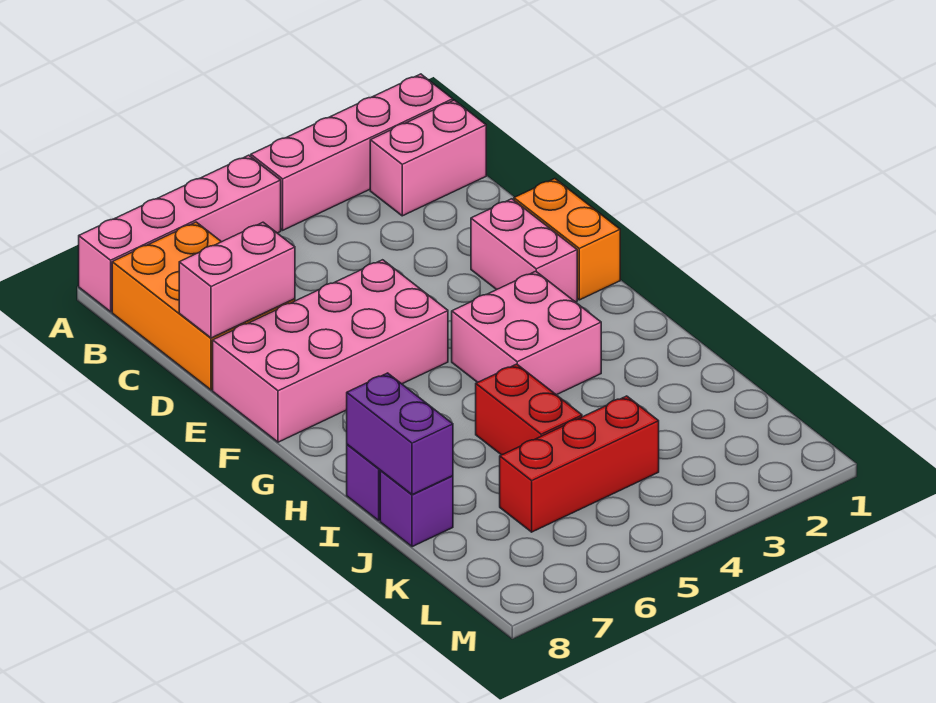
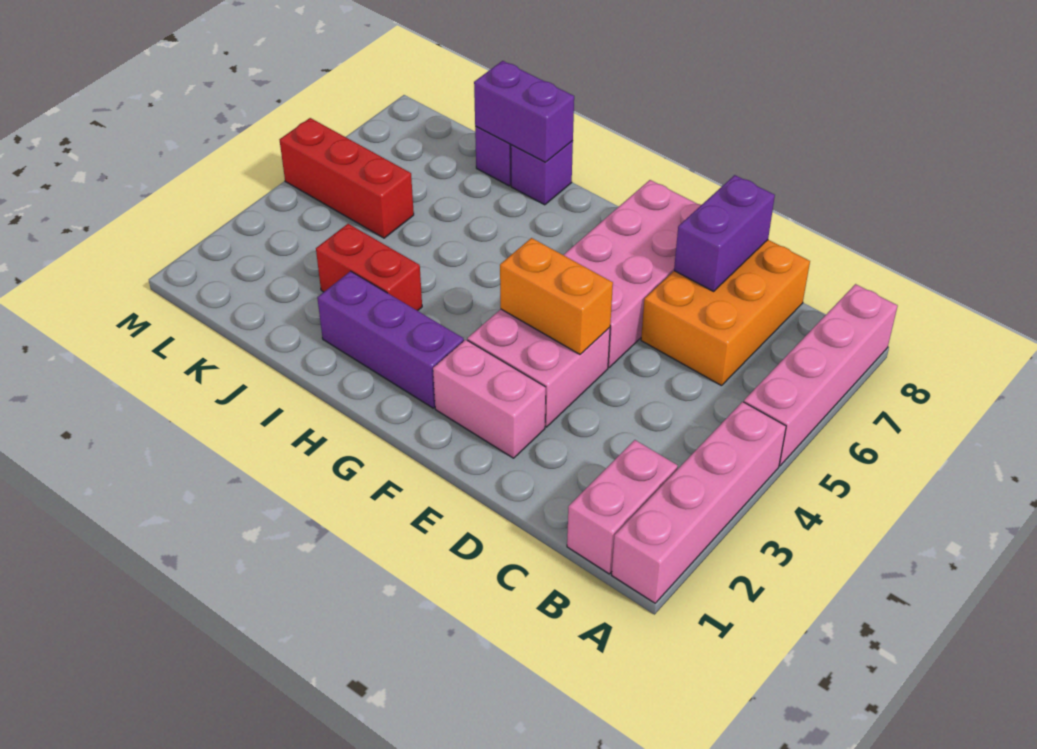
orange brick B7:D8 level 1 -> orange brick C6:D8 level 1
pink brick D7:D8 level 2 -> purple brick D7:D8 level 2
orange brick E1:F1 level 1 -> orange brick E4:F4 level 2
none -> purple brick G2:I2 level 1
pink brick G3:H4 level 1 -> pink brick E3:F4 level 1
red brick I5:J5 level 1 -> red brick I3:J3 level 1
red brick K4:K6 level 1 -> red brick K5:M5 level 1

